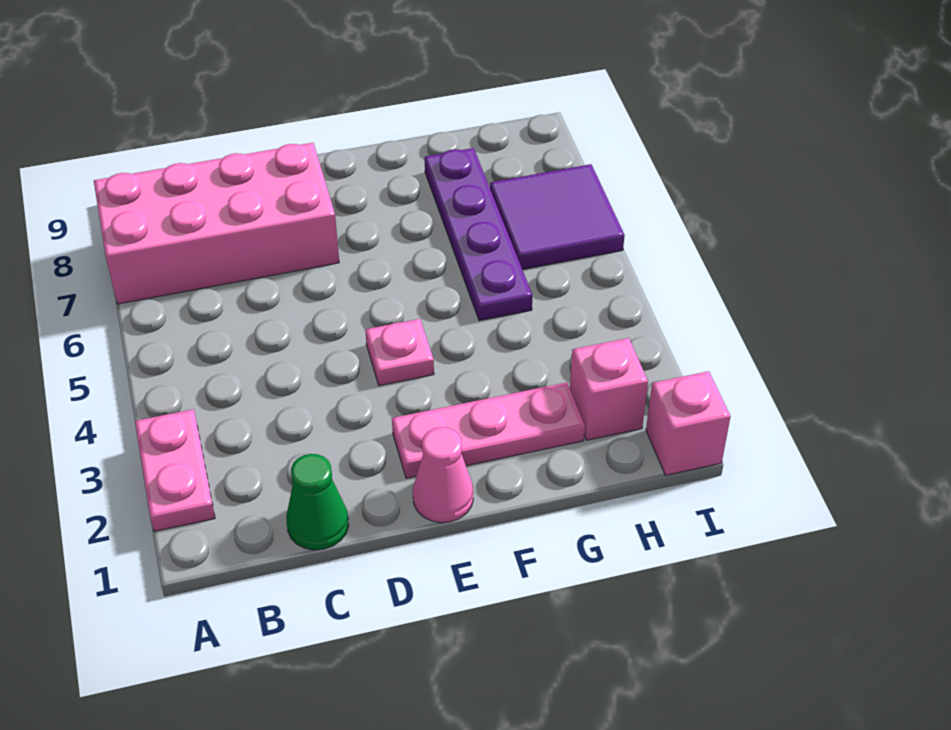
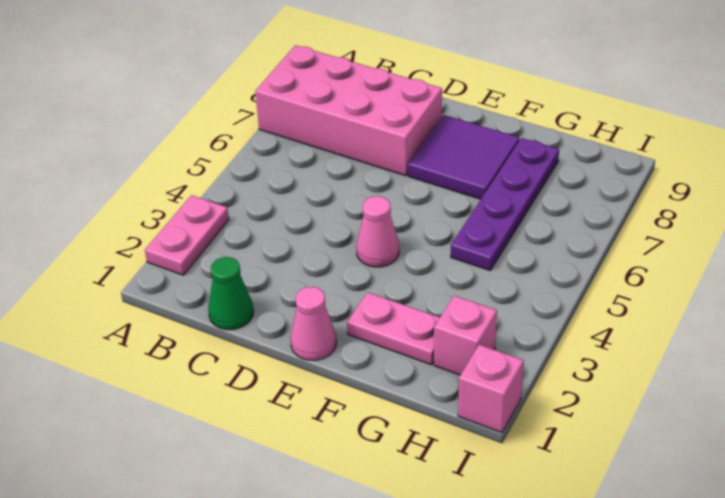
pink plate E2:G2 level 1 -> pink plate F2:G2 level 1
pink plate E4 level 1 -> pink cone E4 level 1
purple tile H6:I7 level 1 -> purple tile E7:F8 level 1

